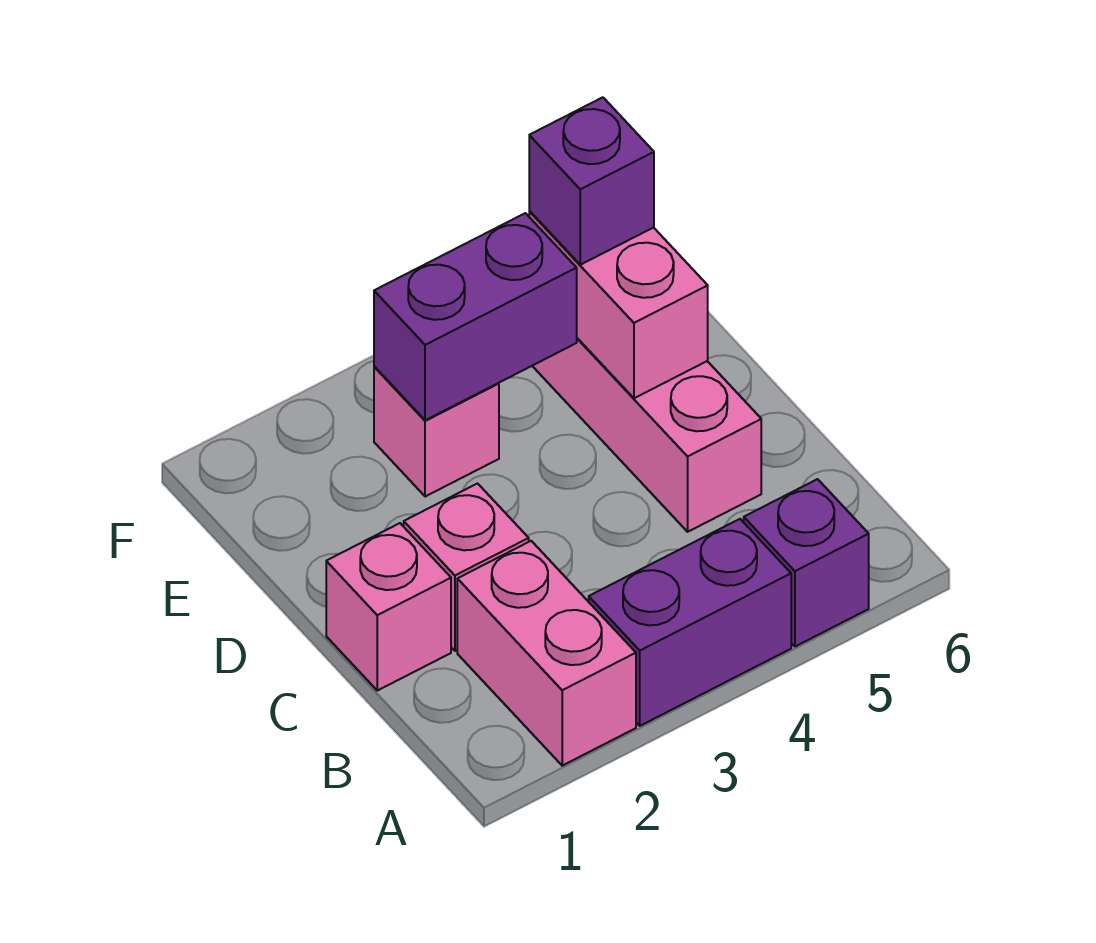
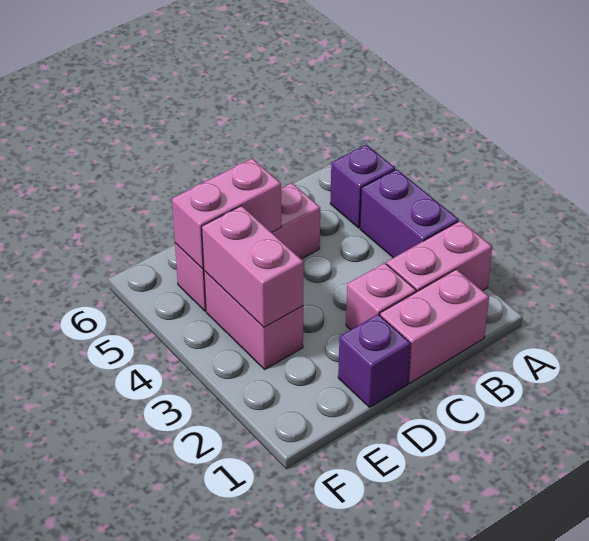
pink brick C1 level 1 -> pink brick B1:C1 level 1
pink brick E3 level 1 -> pink brick E3:E4 level 1
purple brick E3:E4 level 2 -> pink brick E3:E4 level 2
purple brick E5 level 3 -> purple brick D1 level 1

